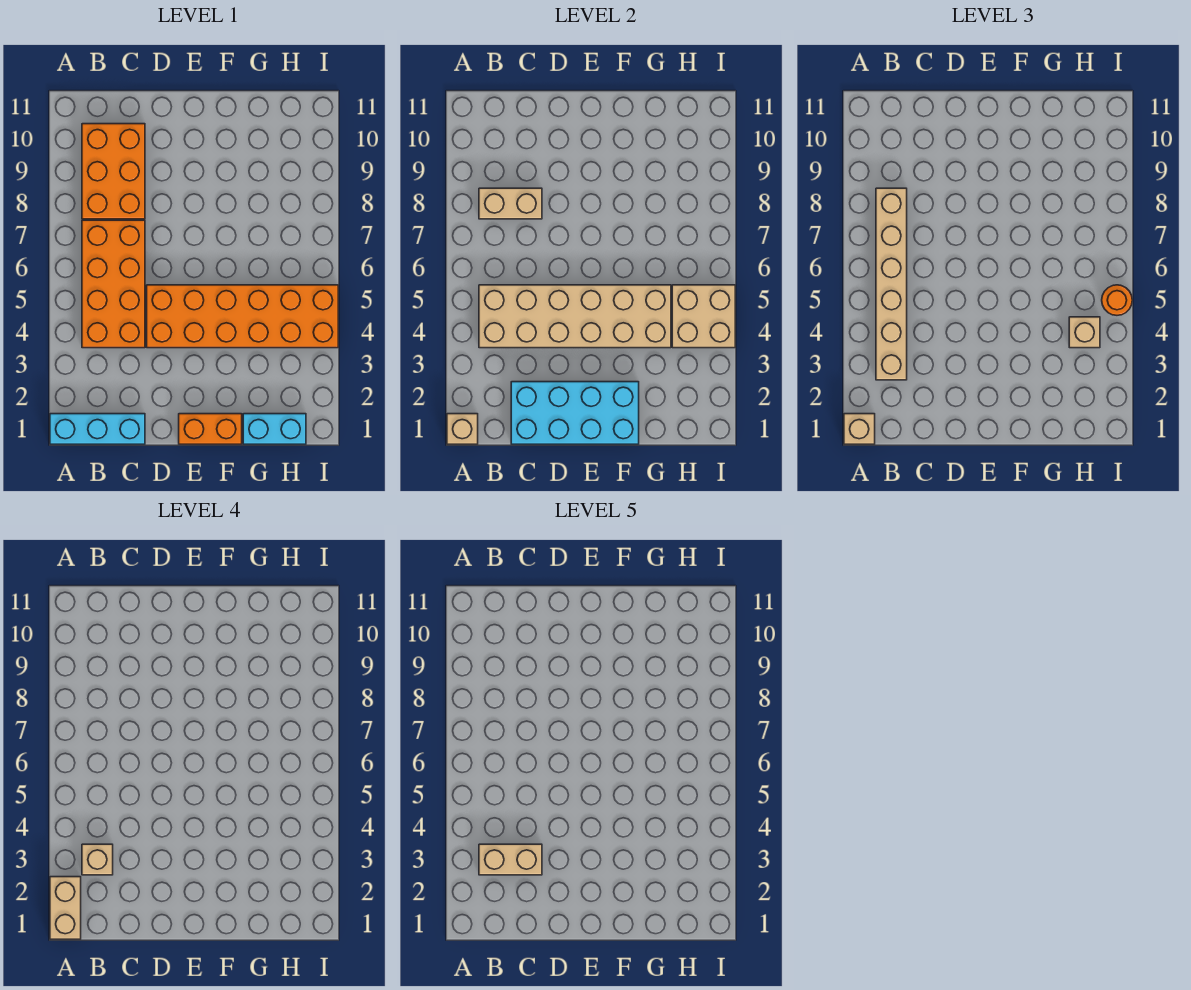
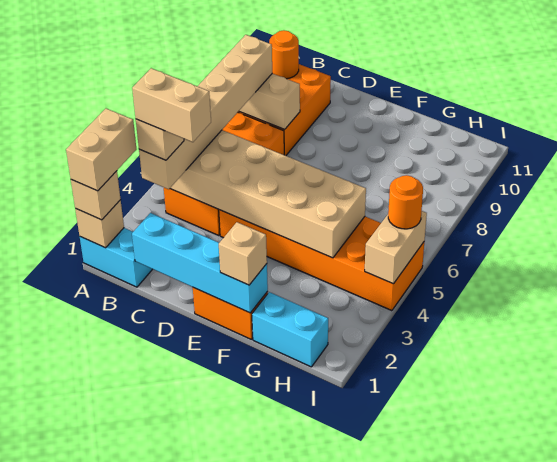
cyan brick A1:C1 level 1 -> cyan brick A1:B1 level 1
none -> orange round brick B10 level 2
cyan brick C1:F2 level 2 -> cyan brick C1:F1 level 2
tan brick H4:I5 level 2 -> tan brick I4:I5 level 2
tan brick H4 level 3 -> tan brick F1 level 3

